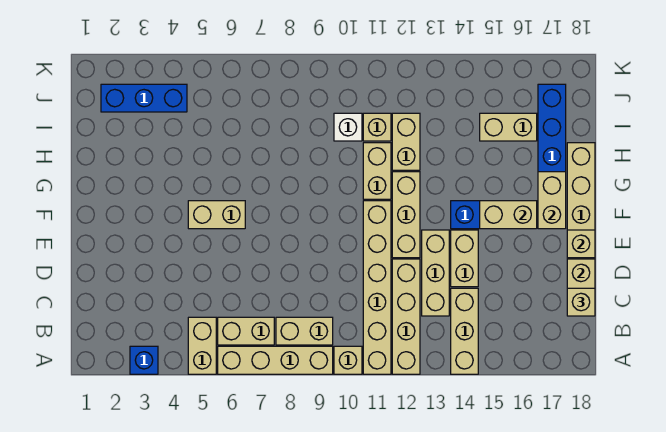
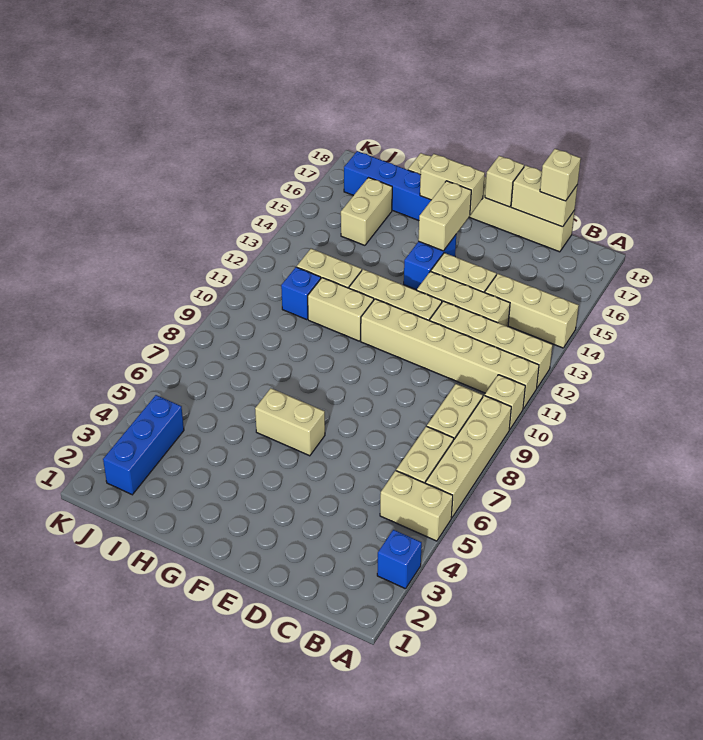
tan brick F5:F6 level 1 -> tan brick F6:G6 level 1
white brick I10 level 1 -> none
tan brick I11 level 1 -> blue brick I11 level 1

